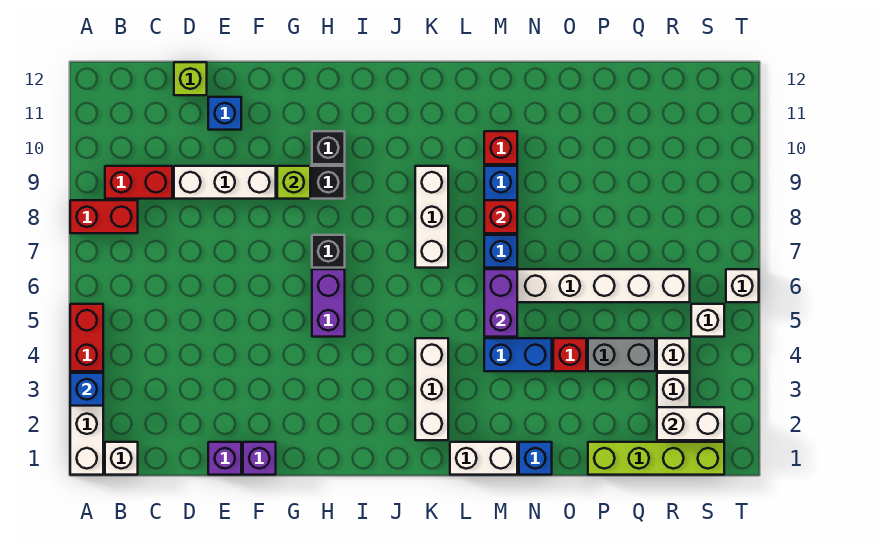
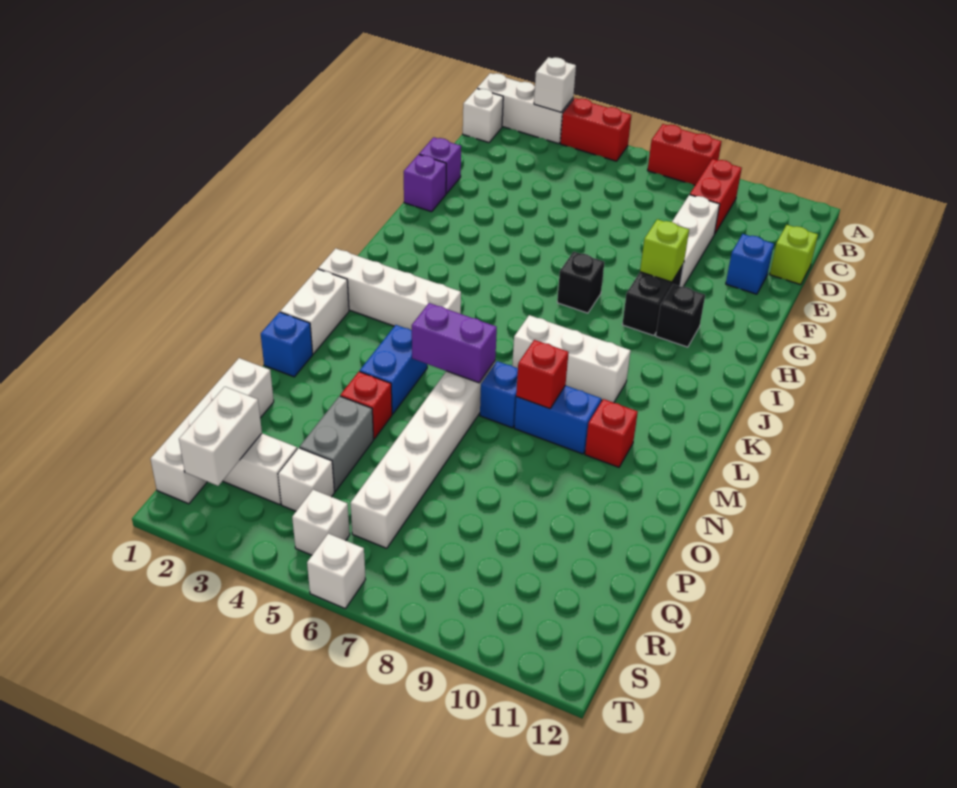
blue brick A3 level 2 -> white brick A3 level 2
red brick A8:B8 level 1 -> red brick A7:A8 level 1
purple brick H5:H6 level 1 -> none
white brick K2:K4 level 1 -> white brick K1:K4 level 1
lime brick P1:S1 level 1 -> white brick P1:S1 level 1

